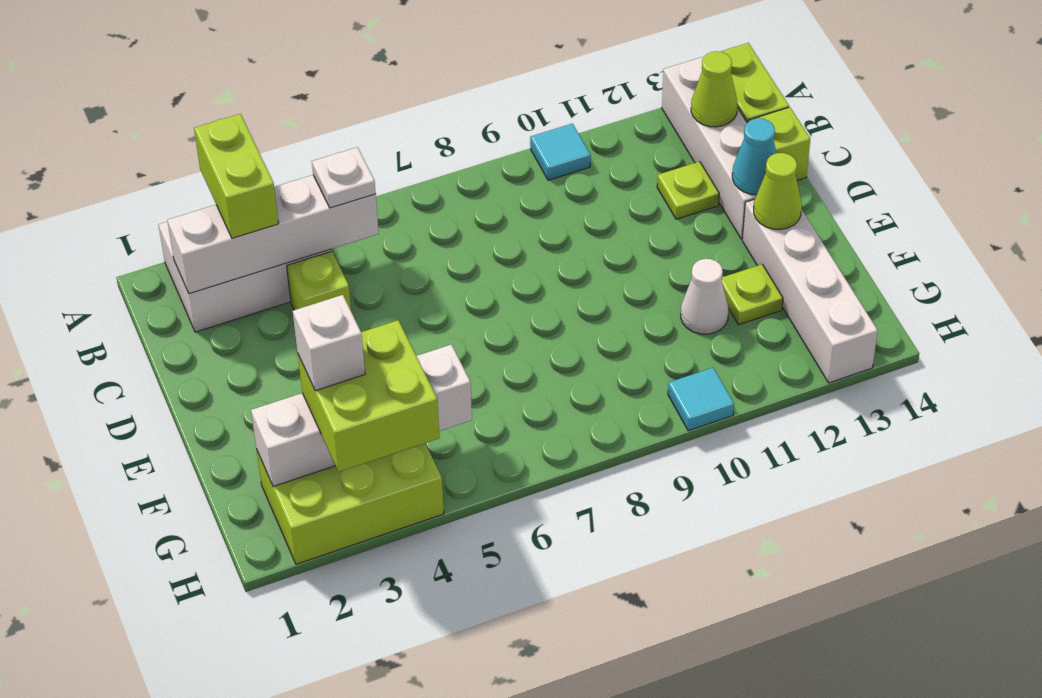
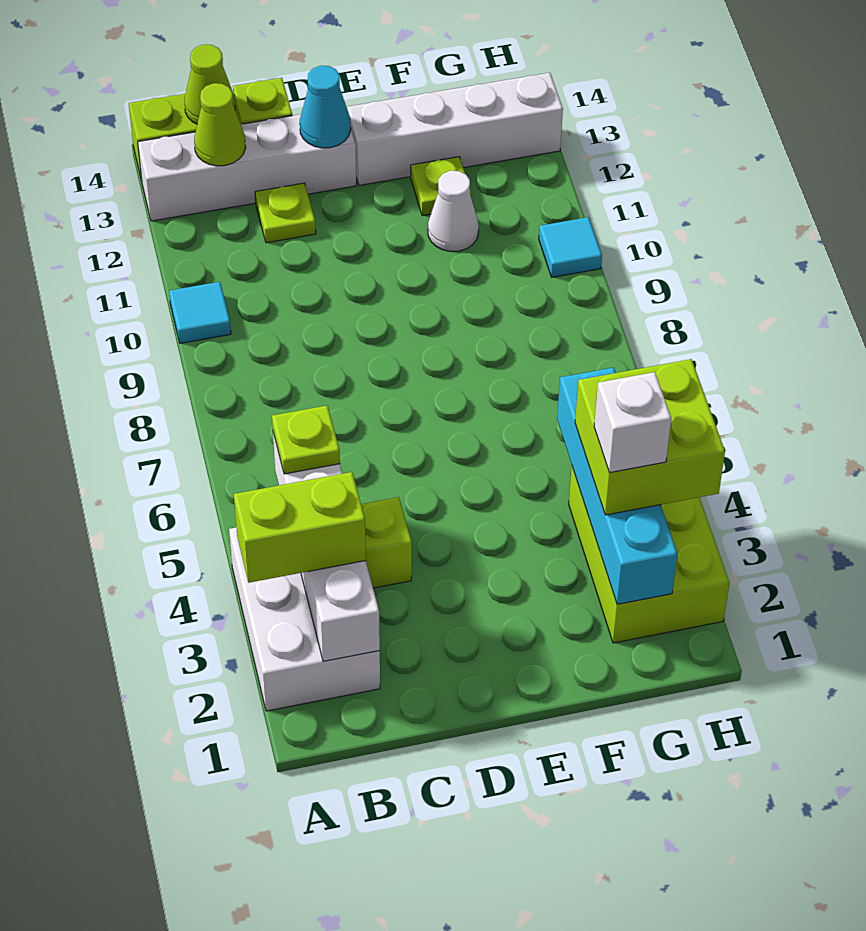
white plate B5 level 3 -> lime plate B5 level 3
lime cone E13 level 2 -> lime cone B14 level 2
white brick G2:G5 level 2 -> cyan brick G2:G5 level 2

